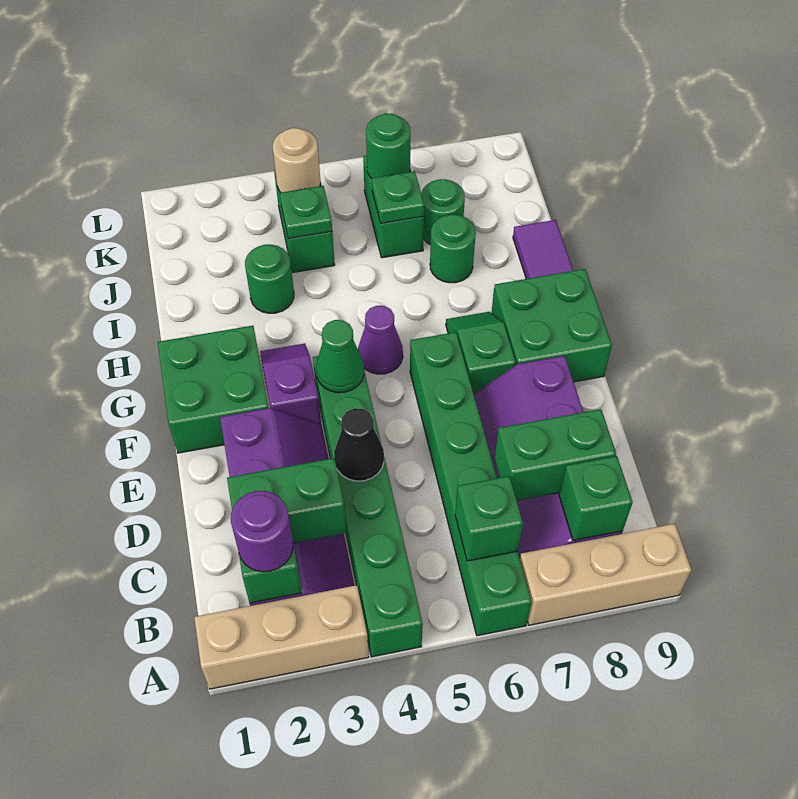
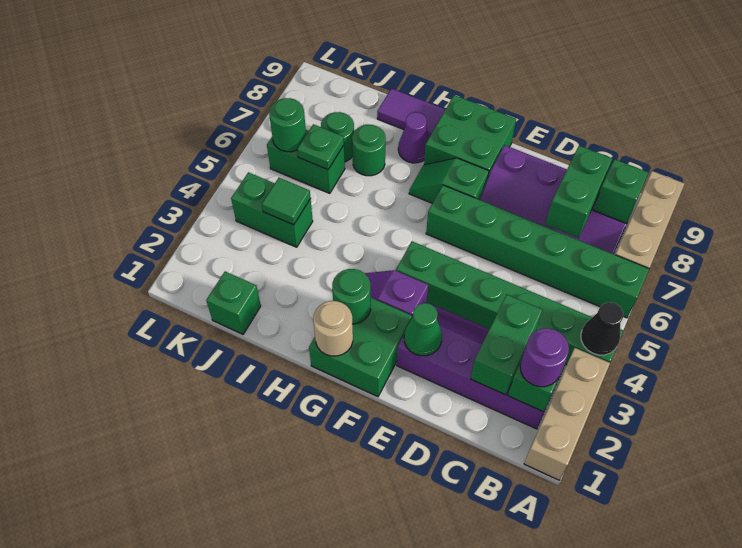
green brick B6 level 2 -> green brick J1 level 1
black cone D4 level 2 -> black cone A4 level 2
green cone F4 level 2 -> green cone E2 level 2
purple cone G5 level 1 -> purple cone H8 level 1
green round brick I3 level 1 -> green round brick G2 level 2
green plate J4 level 2 -> green tile J4 level 2
tan round brick K4 level 2 -> tan round brick G1 level 2

